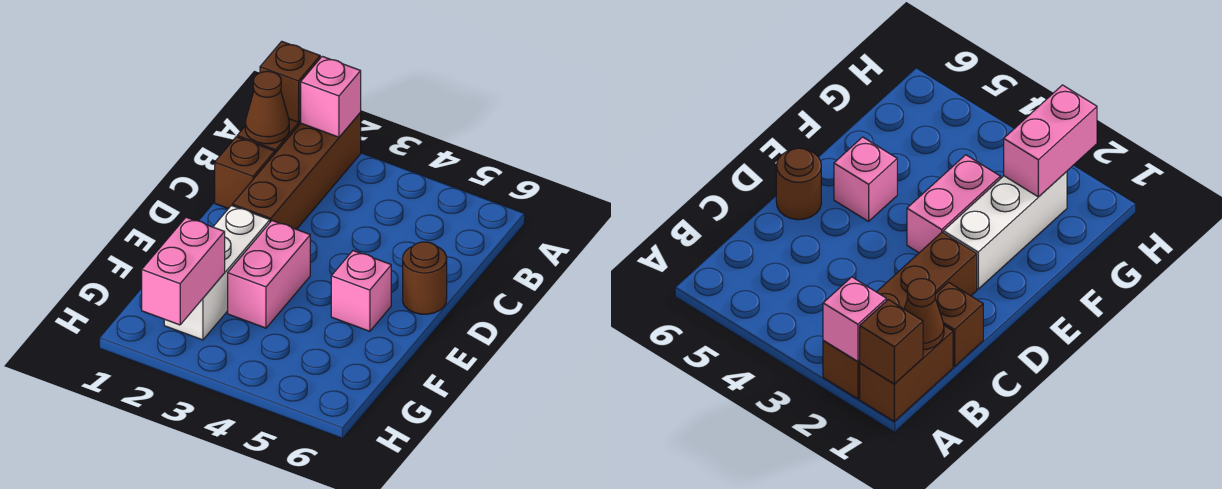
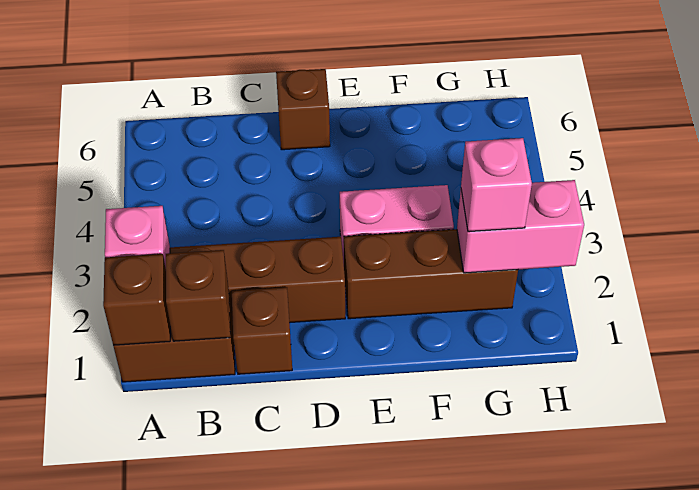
brown cone B1 level 2 -> brown brick B1 level 2
brown round brick D6 level 1 -> brown brick D6 level 1
white brick E2:G2 level 1 -> brown brick E2:G2 level 1
pink brick E5 level 1 -> pink brick G2 level 3

